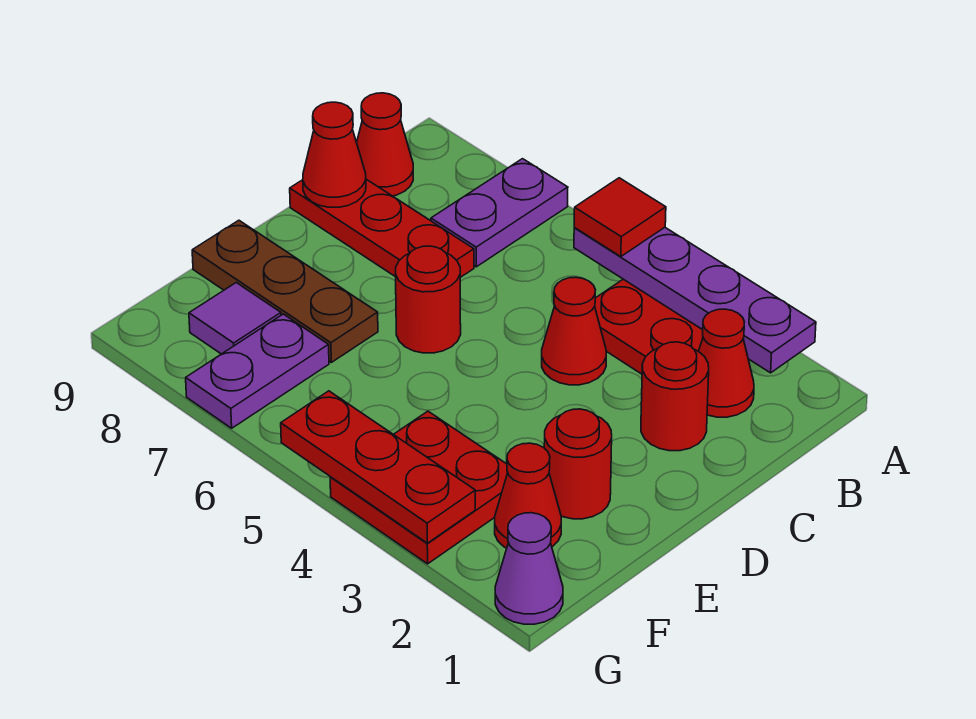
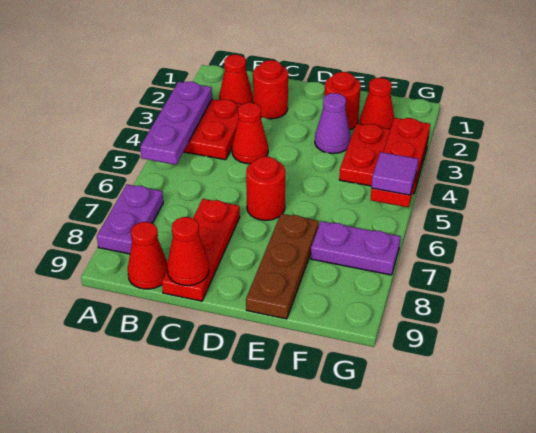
purple plate A2:A5 level 2 -> purple plate A3:A5 level 2
red tile A5 level 3 -> none
purple plate A7:B7 level 1 -> purple plate A7:A8 level 1
purple tile F8 level 1 -> purple tile G5 level 3
purple cone G1 level 1 -> purple cone E3 level 1

